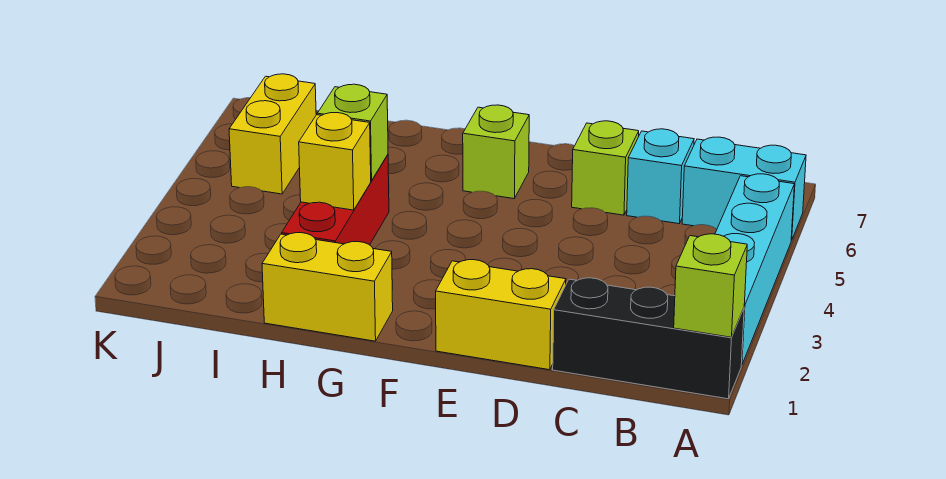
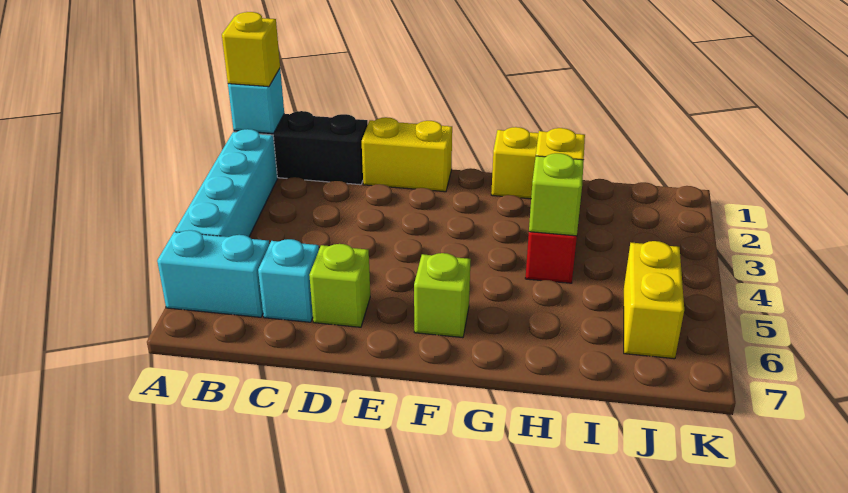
lime brick A1 level 2 -> cyan brick A1 level 2
none -> yellow brick A1 level 3

